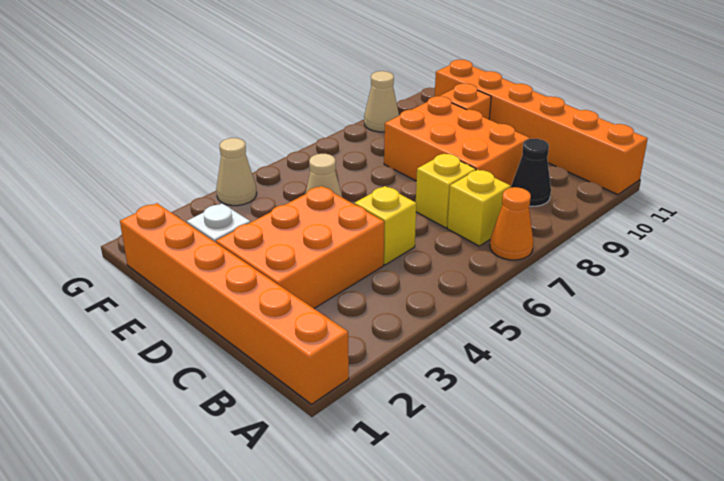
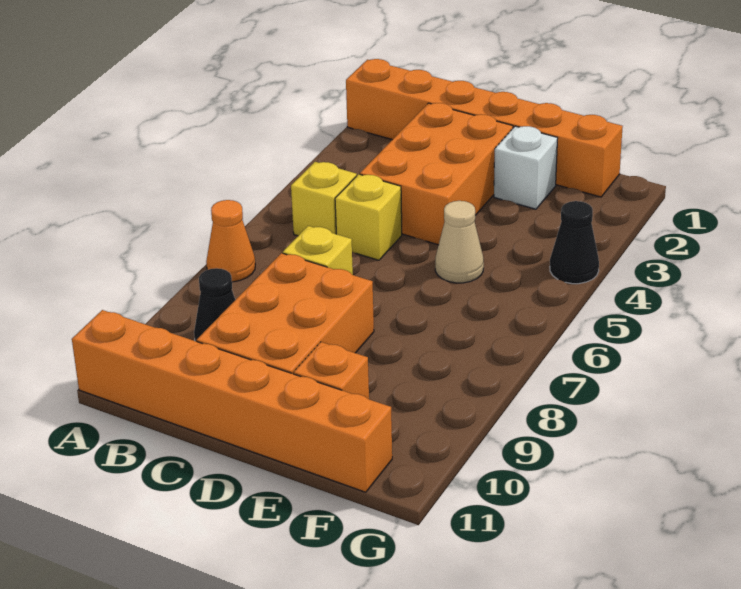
yellow brick B7 level 1 -> yellow brick B5 level 1
orange brick C8:E9 level 1 -> orange brick C8:D10 level 1
tan cone G4 level 1 -> black cone G4 level 1
tan cone G9 level 1 -> none

